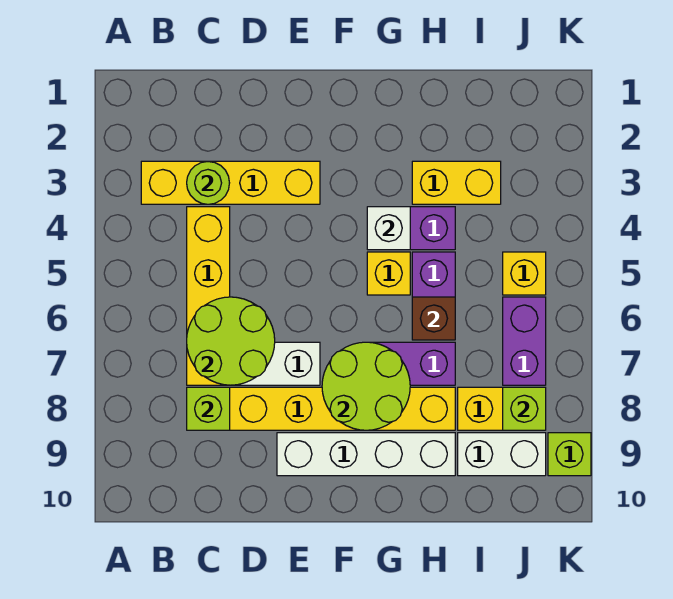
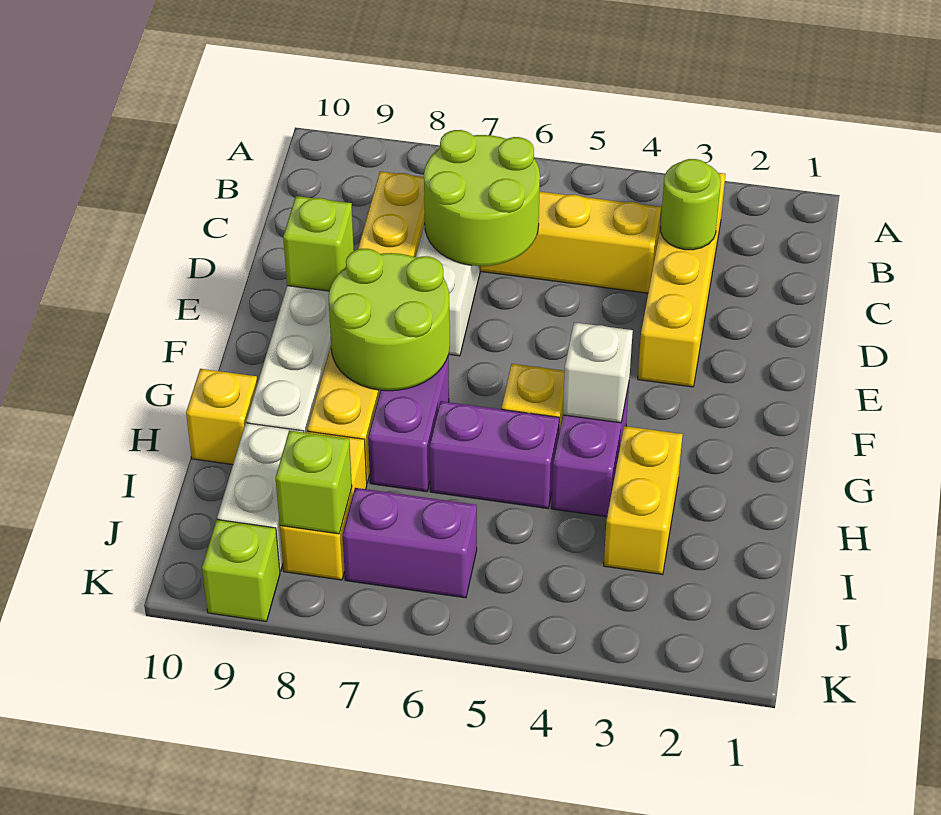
lime brick C8 level 2 -> lime brick E9 level 2
brown brick H6 level 2 -> none
yellow brick J5 level 1 -> yellow brick H10 level 1

